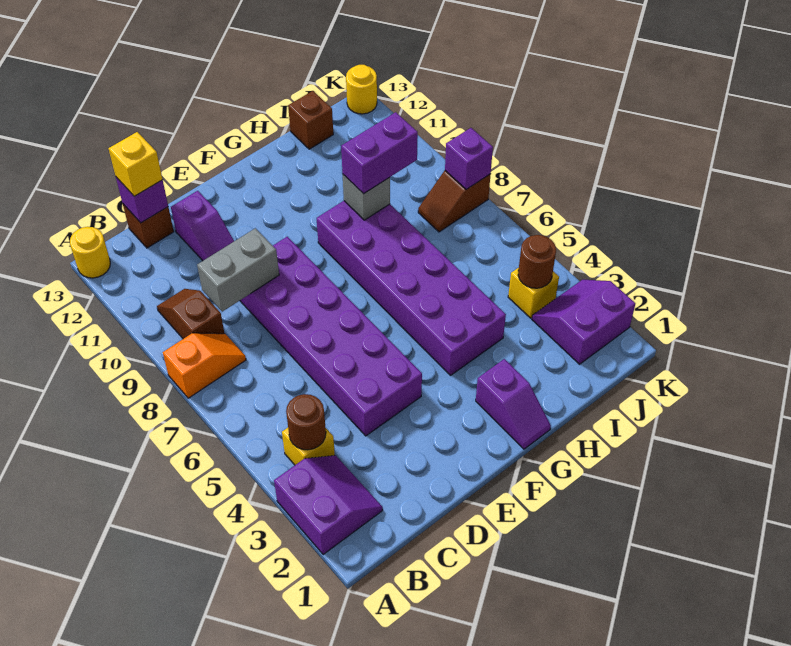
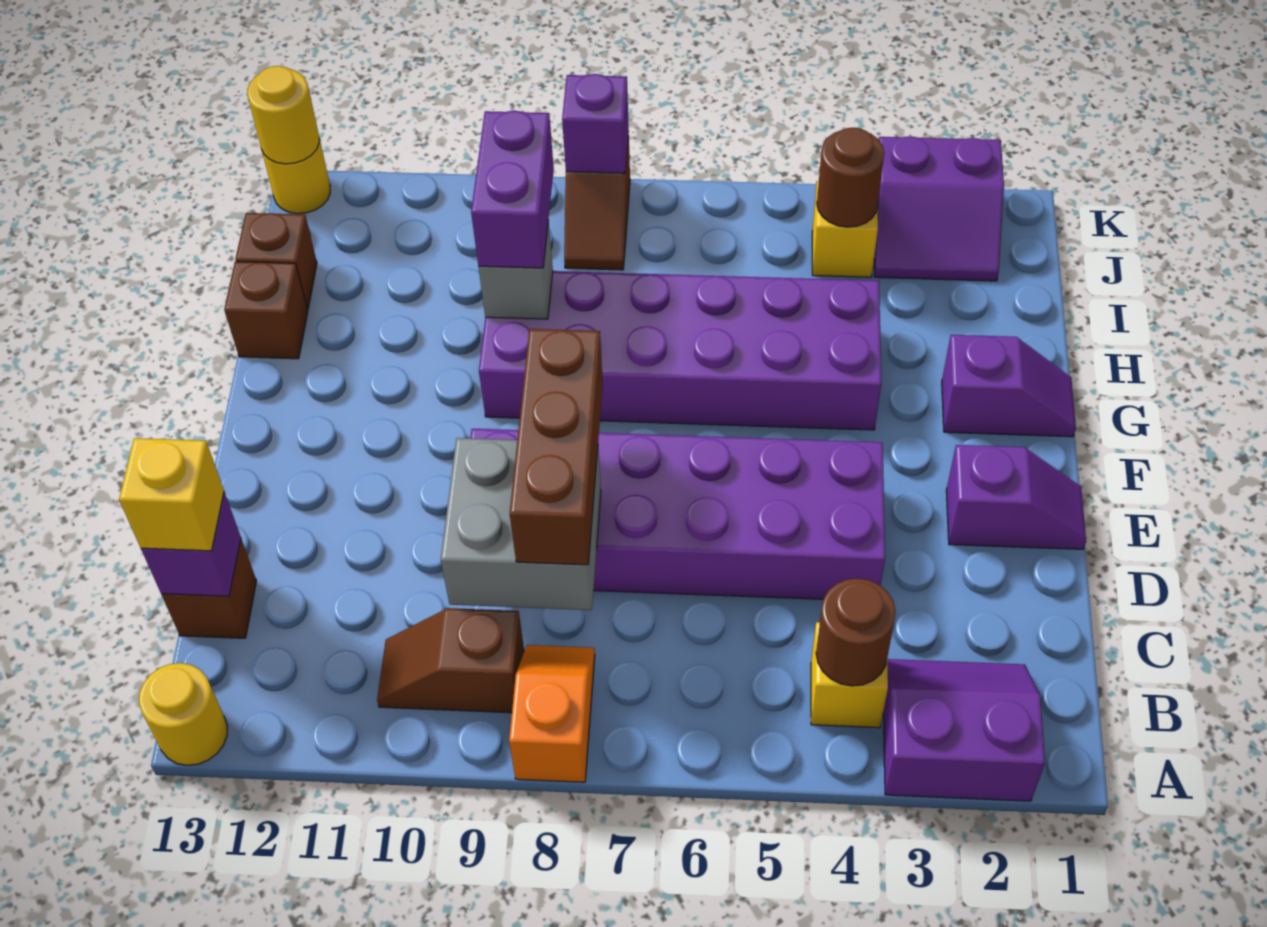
none -> brown brick C8:E8 level 3
grey brick C9:D9 level 2 -> grey brick C8:D9 level 2
purple slope D11:D12 level 1 top 12 -> purple slope E1:E2 level 1 top 2
none -> brown brick H13 level 1
purple slope J2:K3 level 1 top 2 -> purple slope J2:K3 level 1 top K
none -> yellow round brick K13 level 2

